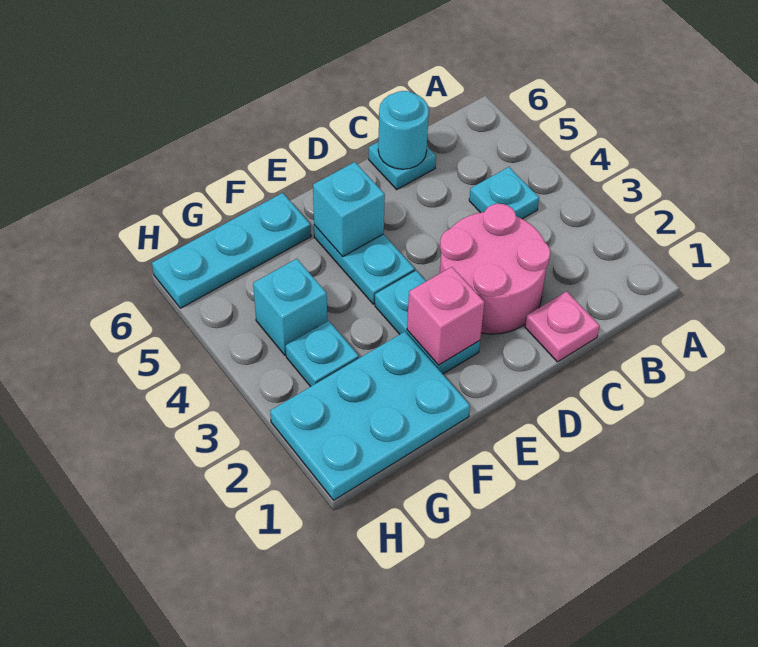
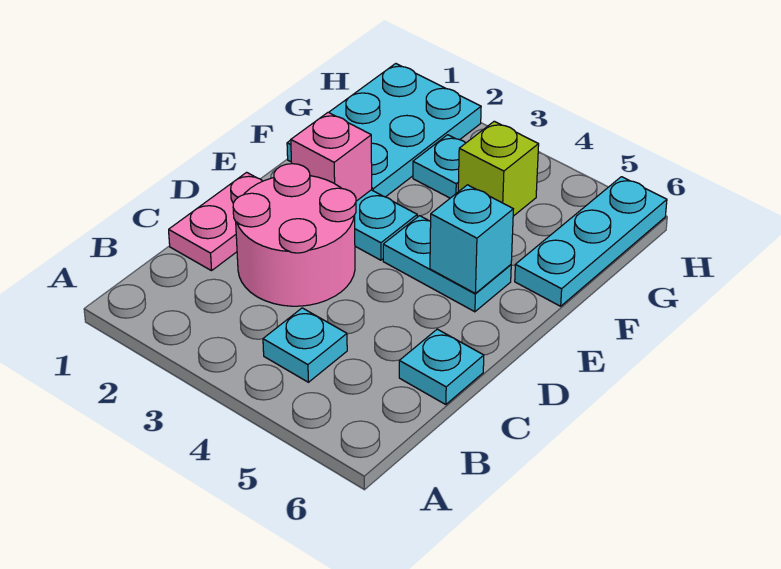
pink plate C1 level 1 -> pink plate C1:D1 level 1
cyan round brick C6 level 2 -> none
cyan brick G4 level 1 -> lime brick G4 level 1

